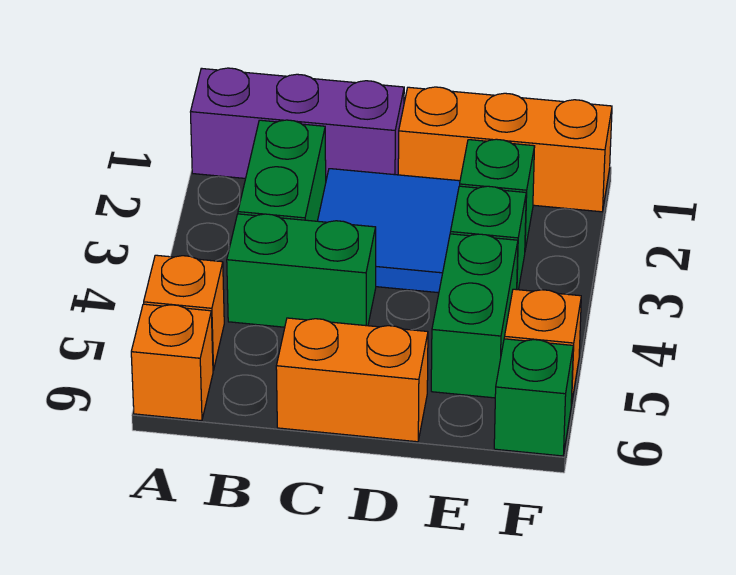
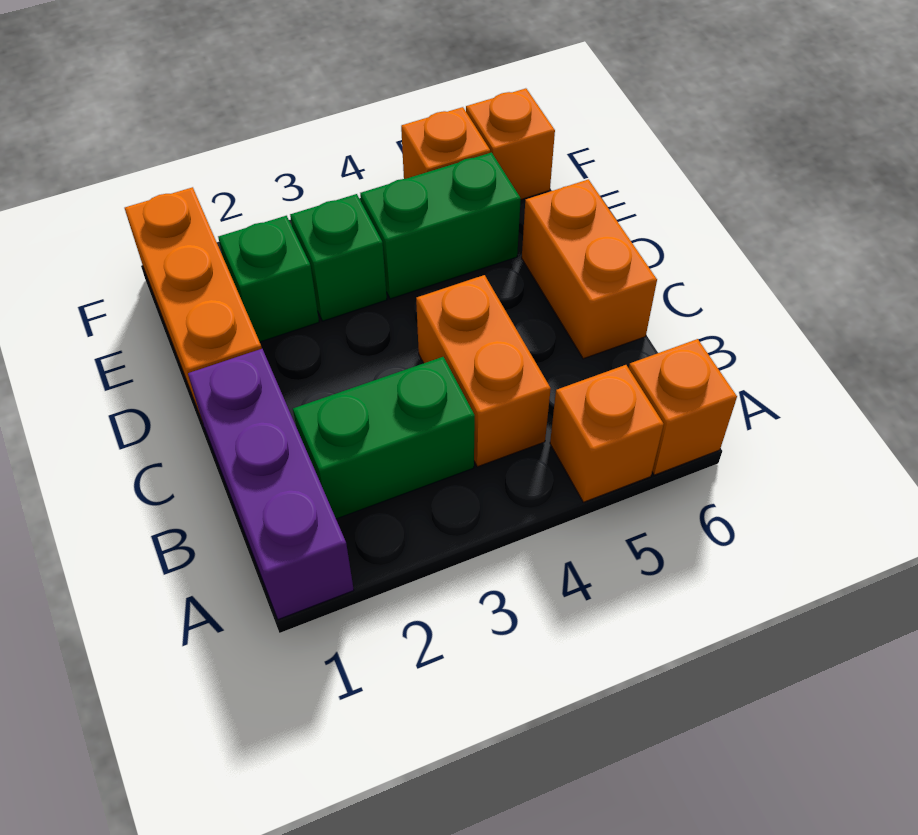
green brick B4:C4 level 1 -> orange brick B4:C4 level 1
blue tile C2:D3 level 1 -> none
green brick F6 level 1 -> orange brick F6 level 1

